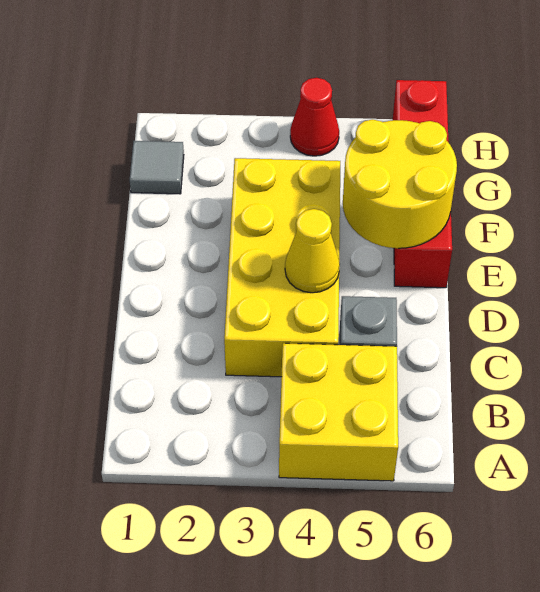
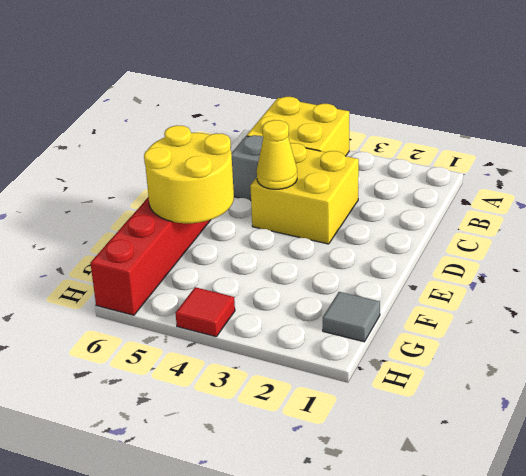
yellow brick C3:F4 level 1 -> yellow brick C3:D4 level 1
red cone H4 level 1 -> red tile H4 level 1

